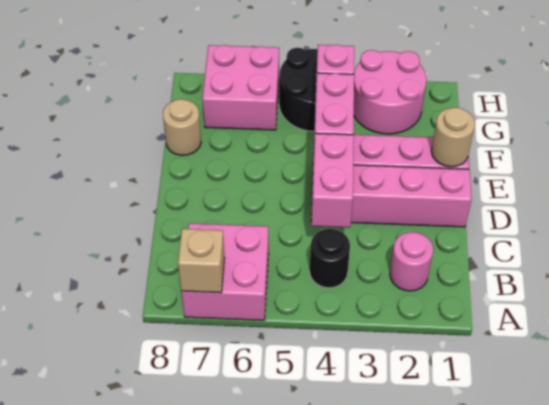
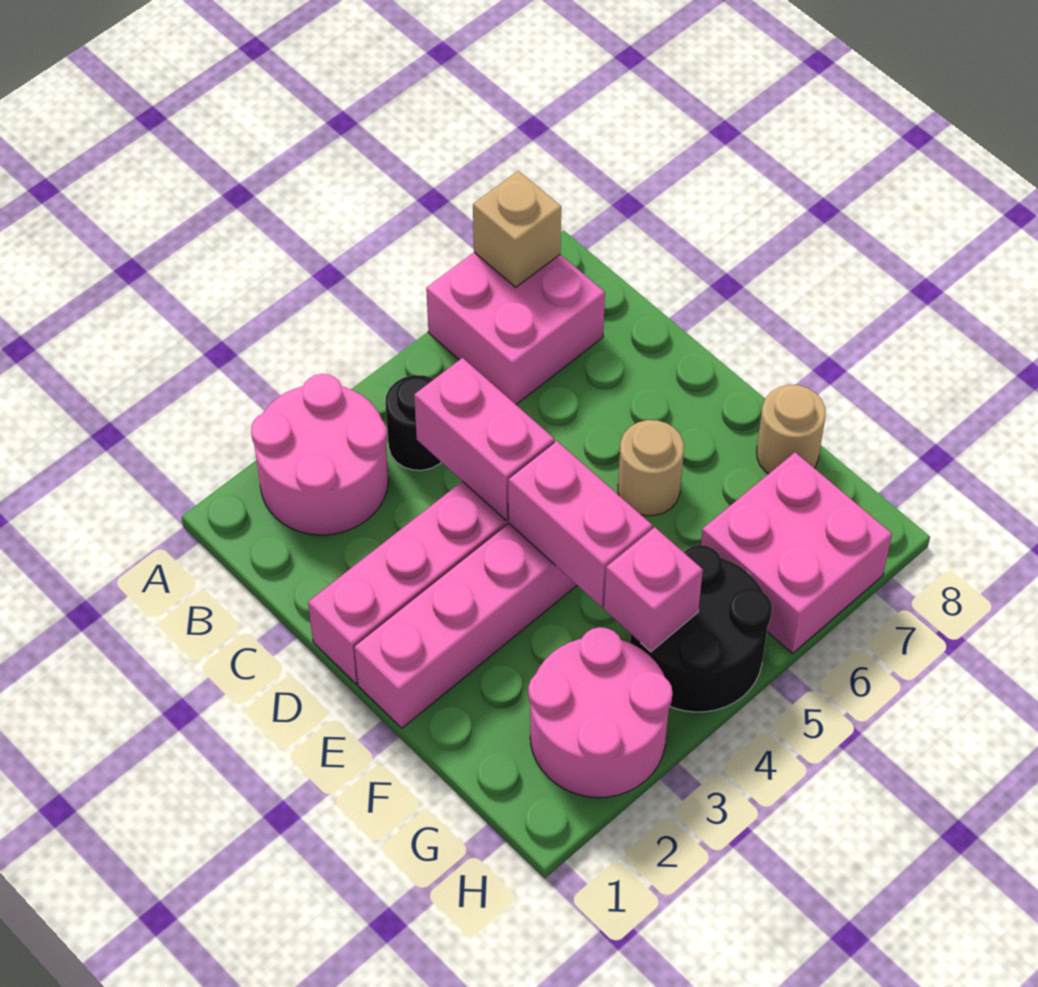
pink round brick B2 level 1 -> pink round brick A2:B3 level 1
tan round brick E1 level 2 -> tan round brick E6 level 1

